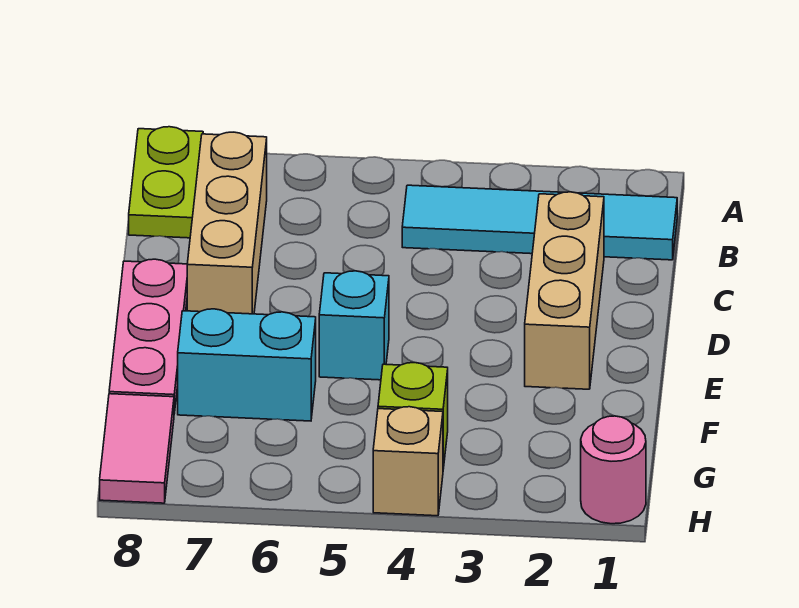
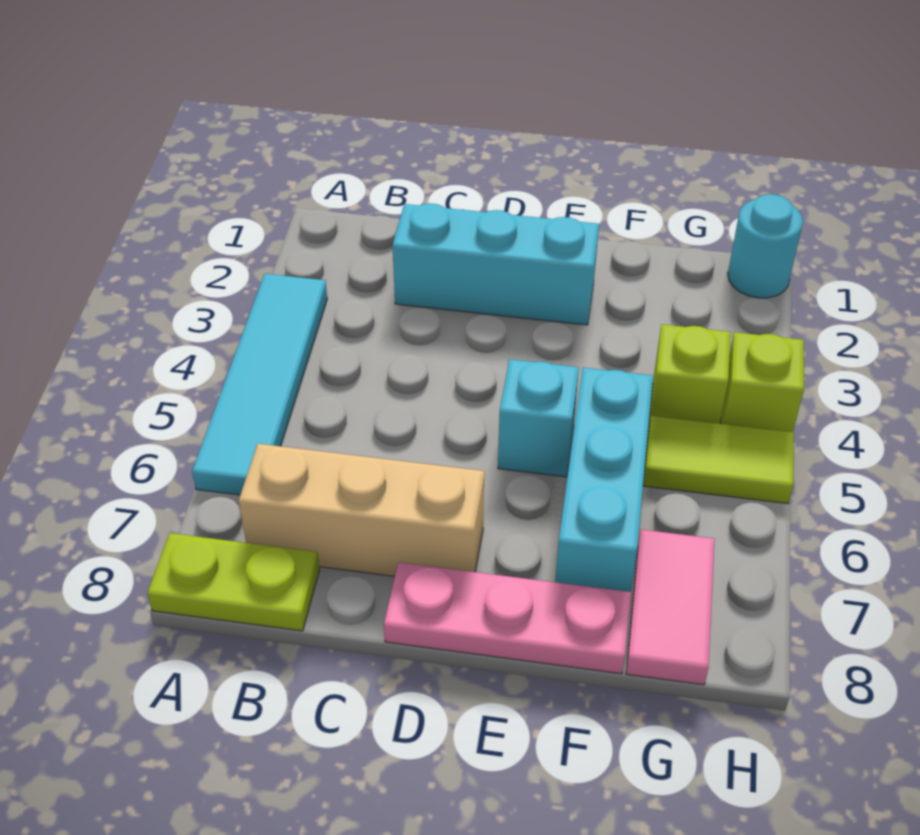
cyan tile B1:B4 level 1 -> cyan tile A3:A6 level 1
tan brick C2:E2 level 1 -> cyan brick C2:E2 level 1
cyan brick F6:F7 level 1 -> cyan brick F5:F7 level 1
none -> lime tile G5:H5 level 1
pink tile G8:H8 level 1 -> pink tile G7:G8 level 1
pink round brick H1 level 1 -> cyan round brick H1 level 1
tan brick H4 level 1 -> lime brick H4 level 1

